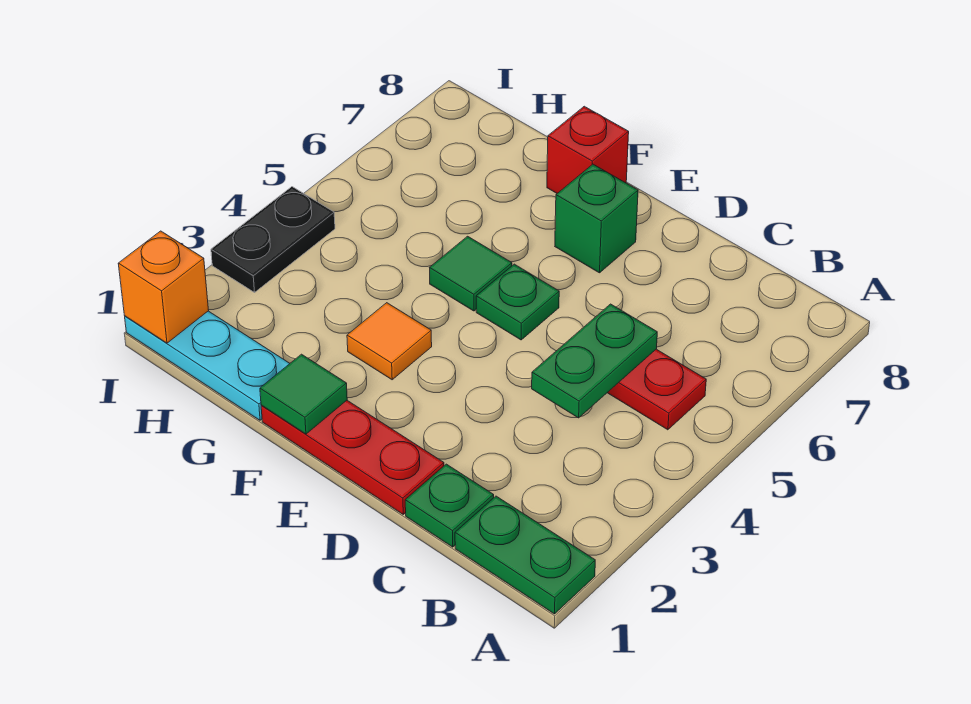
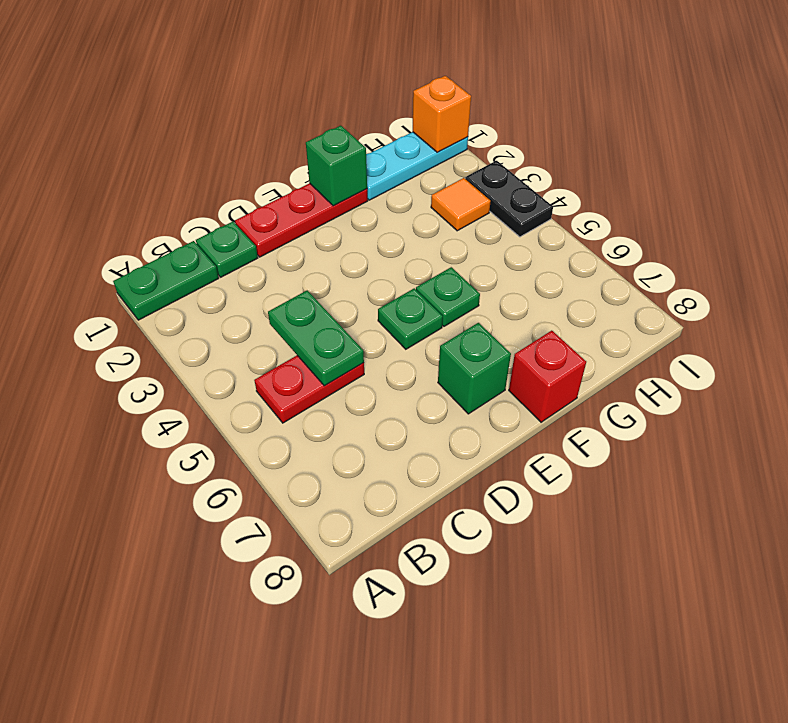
green tile F1 level 2 -> green brick F1 level 2
orange tile F3 level 1 -> orange tile H3 level 1
green tile F5 level 1 -> green plate F5 level 1

